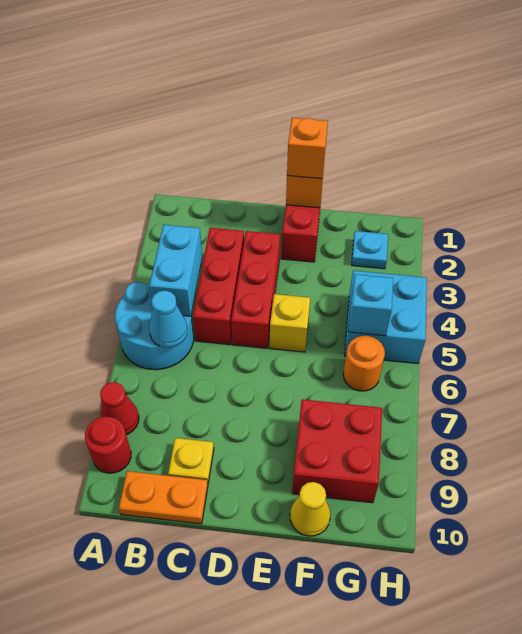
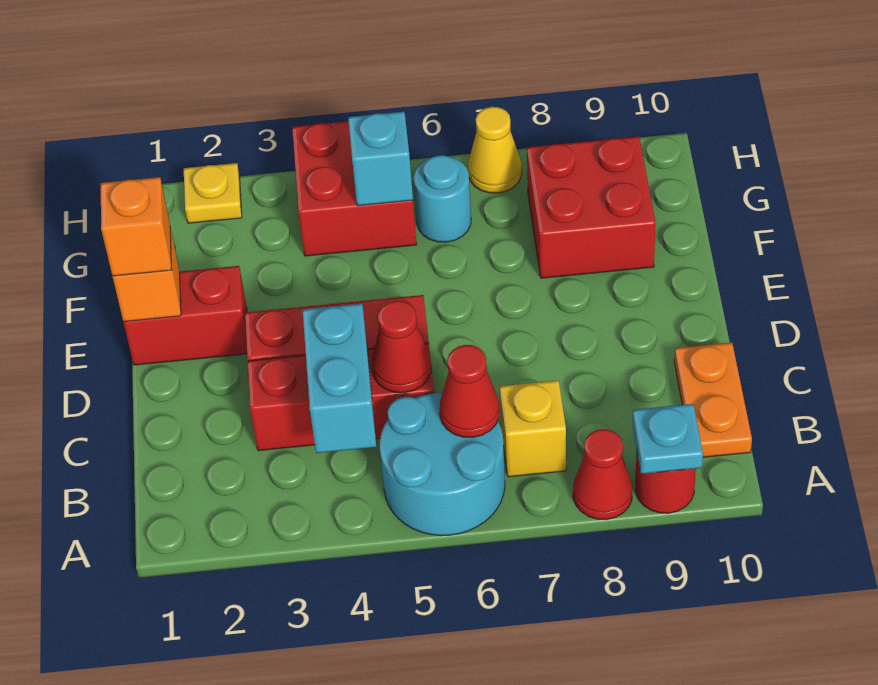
cyan brick B4:B5 level 2 -> cyan brick B4:C4 level 2
cyan cone B6 level 2 -> red cone B6 level 2
none -> red cone C5 level 2
yellow plate C9 level 1 -> yellow plate H2 level 1
yellow brick E5 level 1 -> yellow brick B7 level 1
yellow cone F10 level 1 -> yellow cone H7 level 1
cyan plate G2 level 1 -> cyan plate A9 level 2
cyan brick G4:H5 level 1 -> red brick G4:H5 level 1
orange round brick G6 level 1 -> cyan round brick G6 level 1

